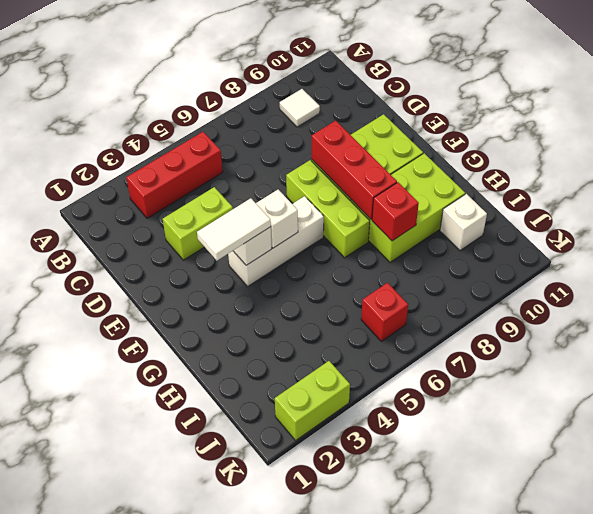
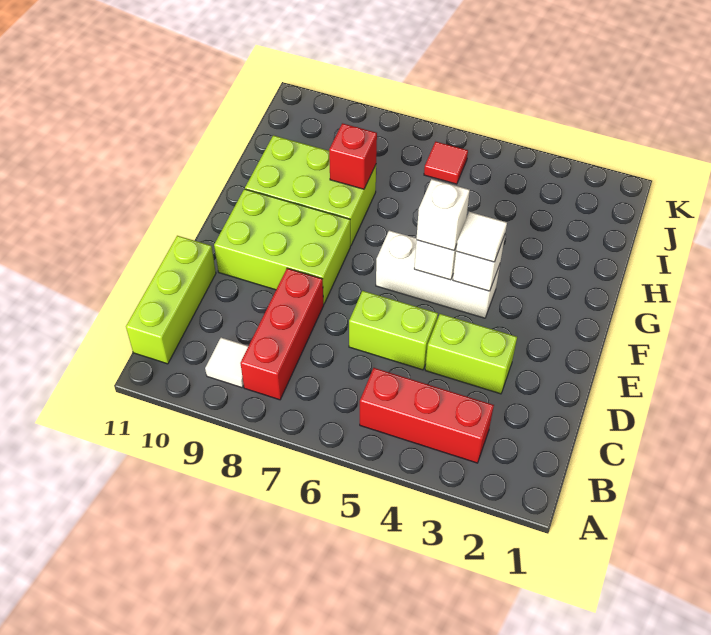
lime brick E7:G7 level 1 -> lime brick B11:D11 level 1
red brick E8:G8 level 2 -> red brick B8:D8 level 1
white tile F3:F4 level 3 -> white tile F4 level 3
white brick I10 level 1 -> white brick F5 level 3
red brick J6 level 1 -> red tile J6 level 1
lime brick K2:K3 level 1 -> lime brick D5:D6 level 1

